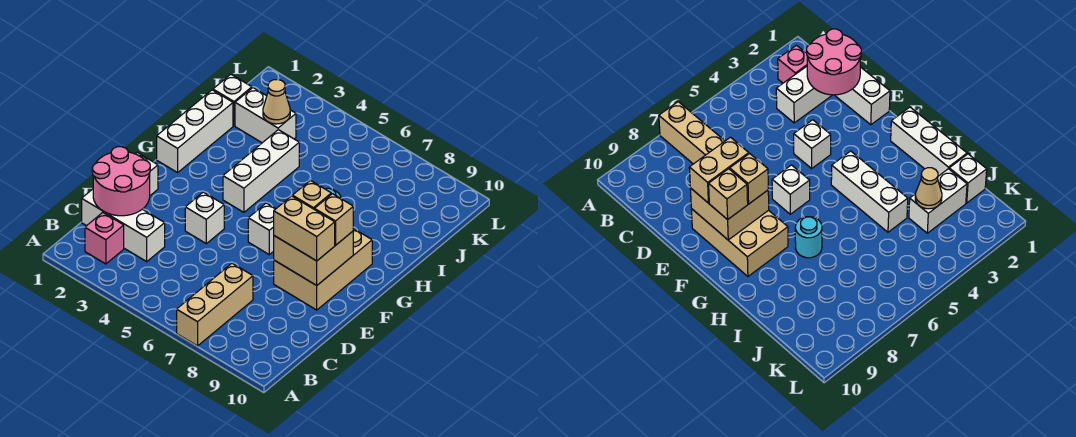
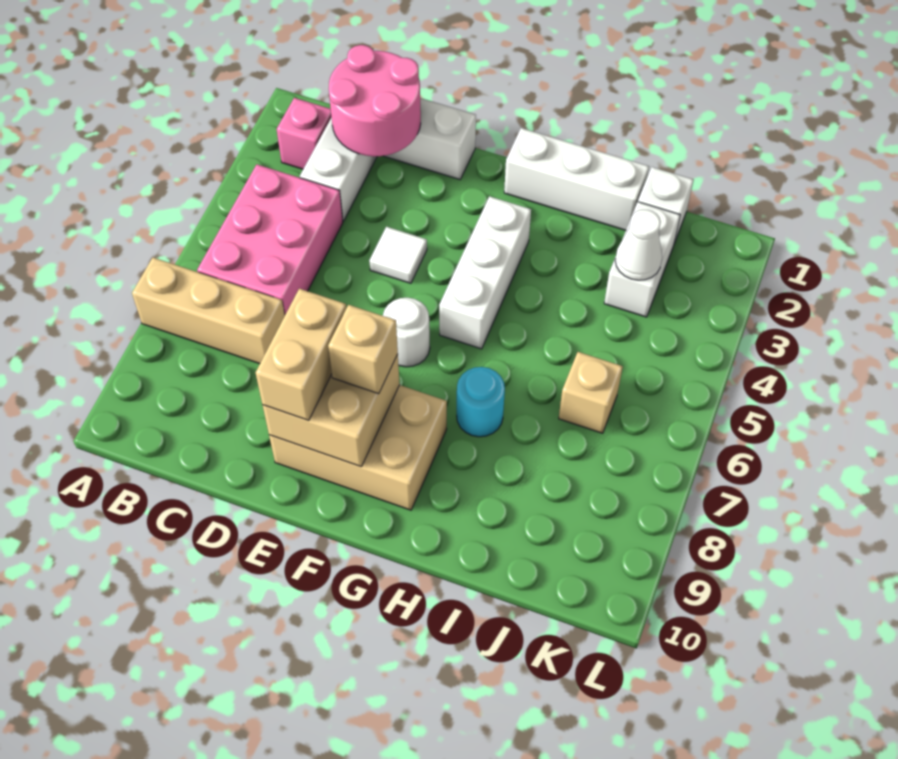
none -> pink brick B4:C6 level 1
white brick E4 level 1 -> white tile E4 level 1
white brick F6 level 1 -> white round brick F6 level 1
tan brick F9 level 3 -> tan brick J6 level 1
white brick G4:I4 level 1 -> white brick G3:G5 level 1
tan cone J3 level 2 -> white cone J3 level 2

